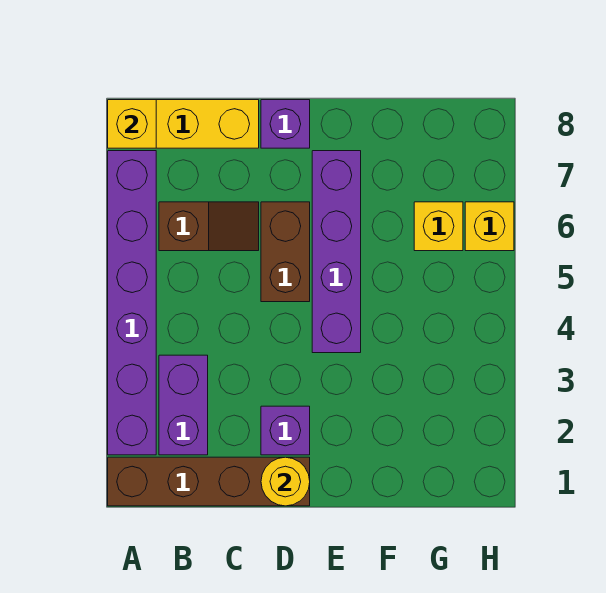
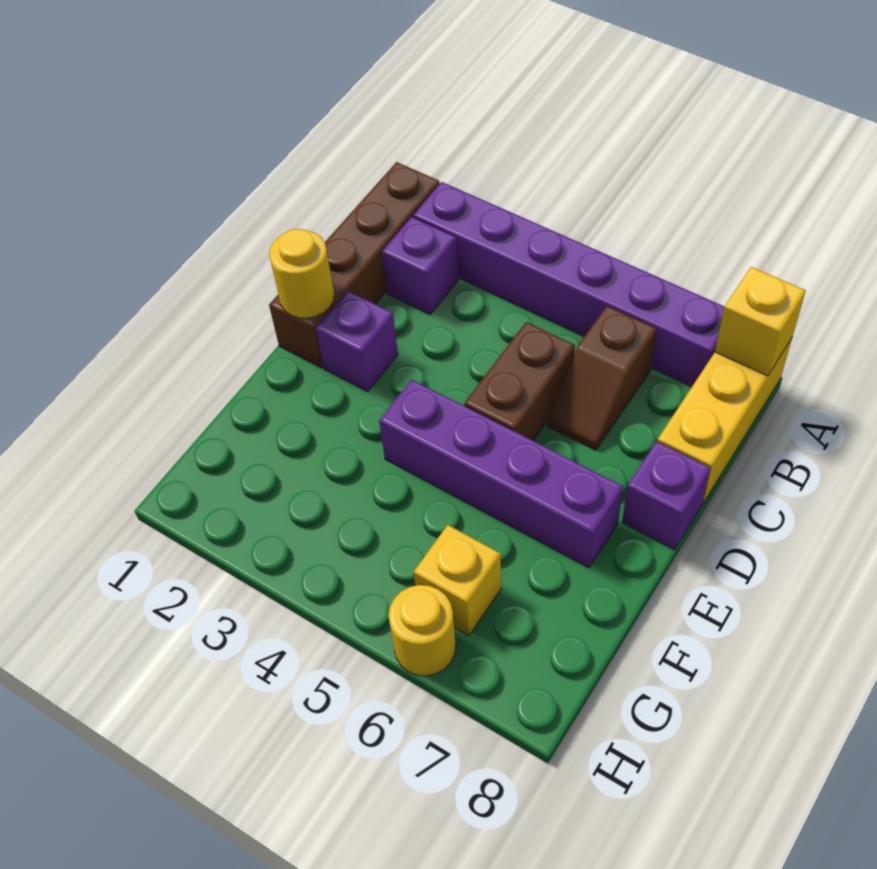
purple brick B2:B3 level 1 -> purple brick B2 level 1
brown brick D5:D6 level 1 -> brown brick C5:D5 level 1
yellow brick H6 level 1 -> yellow round brick H6 level 1

